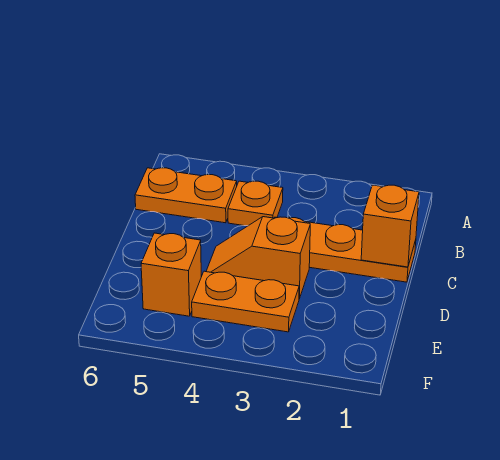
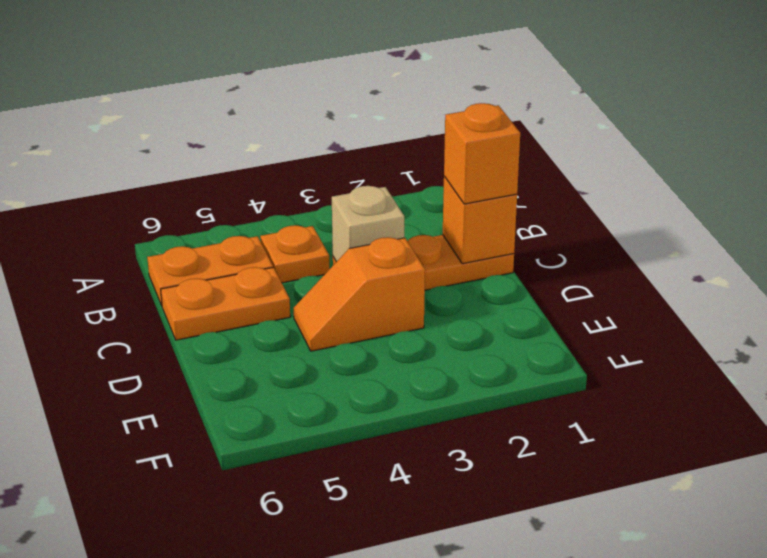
none -> tan brick C3 level 2
orange plate E3:E4 level 1 -> orange plate C5:C6 level 1
orange brick E5 level 1 -> orange brick C1 level 3

